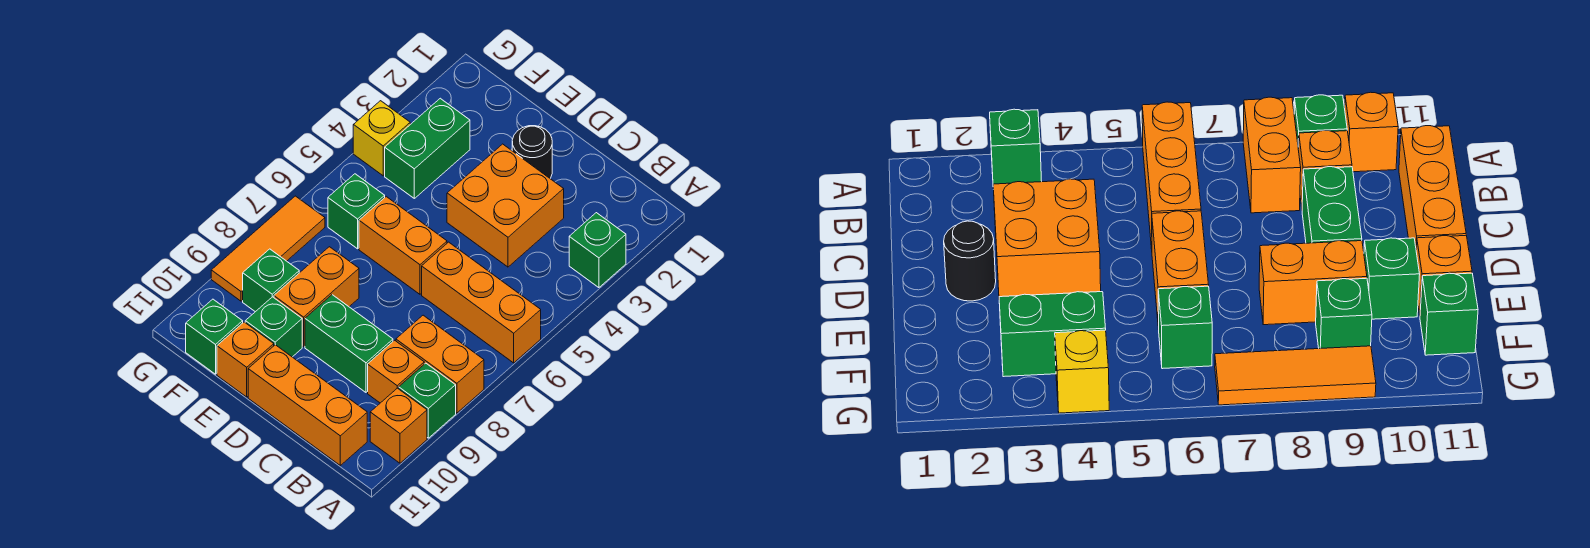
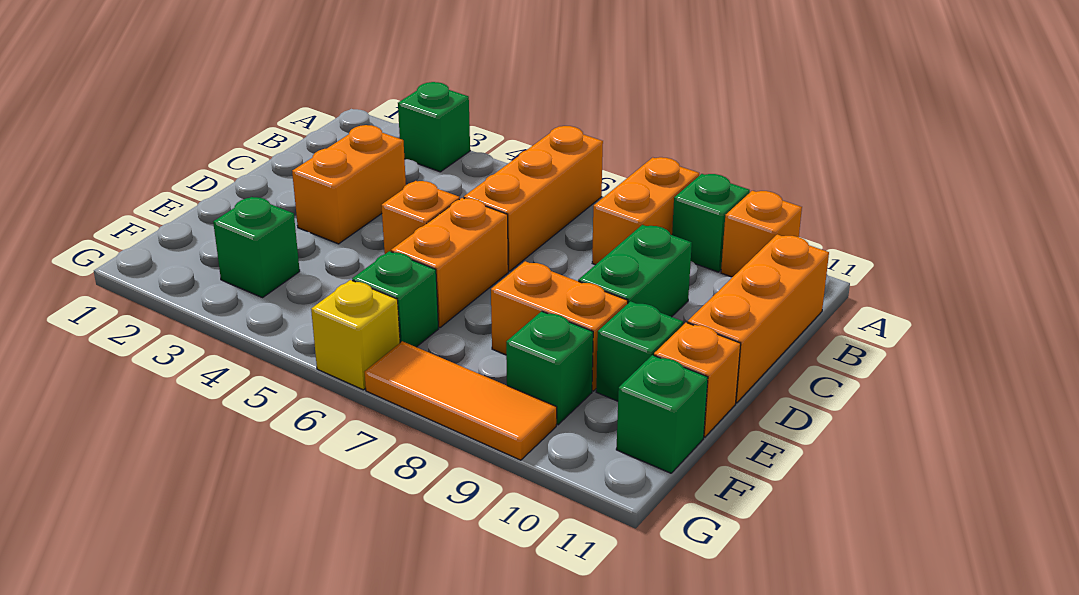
orange brick B9 level 1 -> orange brick D5 level 1
orange brick C3:D4 level 1 -> orange brick C3:D3 level 1
black round brick D2 level 1 -> none
green brick F3:F4 level 1 -> green brick F3 level 1
yellow brick G4 level 1 -> yellow brick G6 level 1

